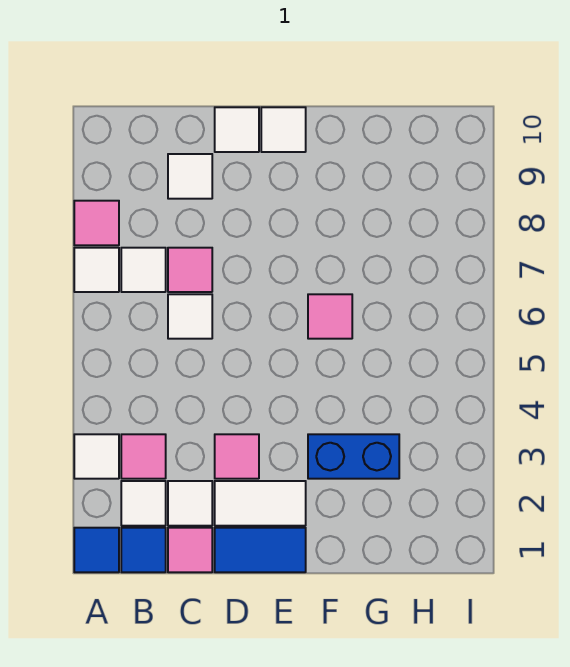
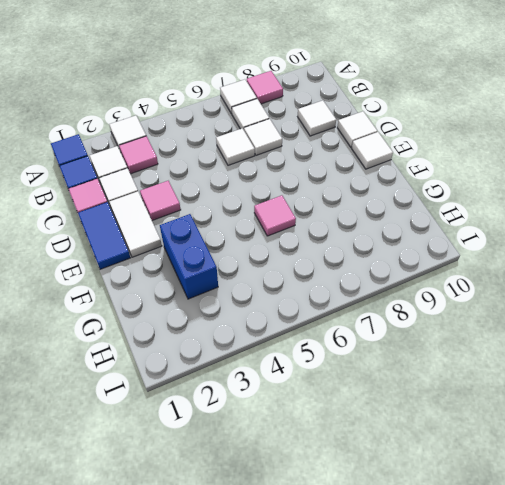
pink tile C7 level 1 -> white tile C7 level 1

